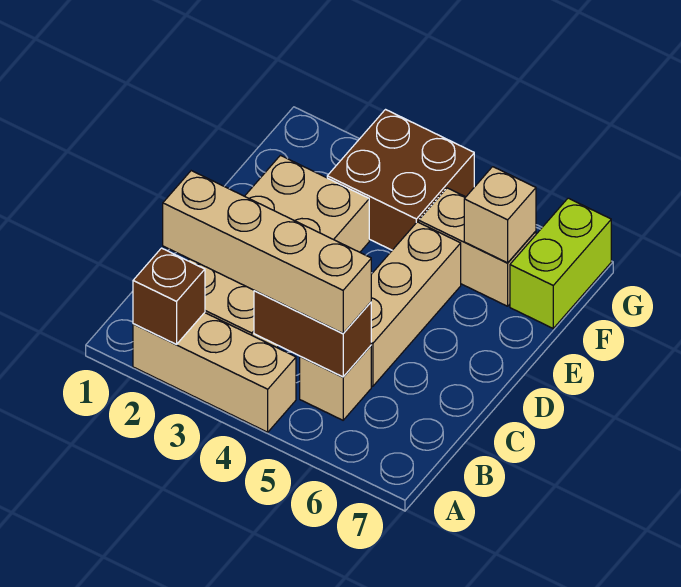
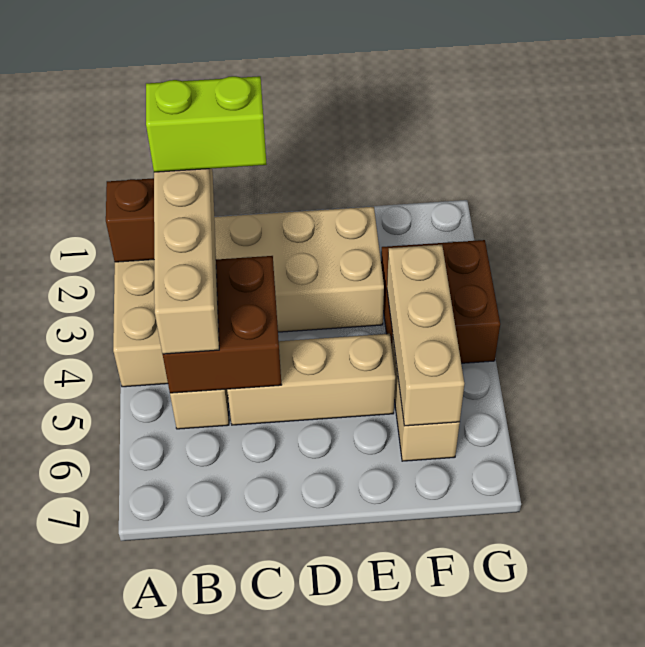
brown brick B4:B5 level 2 -> brown brick B4:C5 level 2
tan brick F6 level 2 -> tan brick F4:F6 level 2
lime brick F7:G7 level 1 -> lime brick B2:C2 level 4

